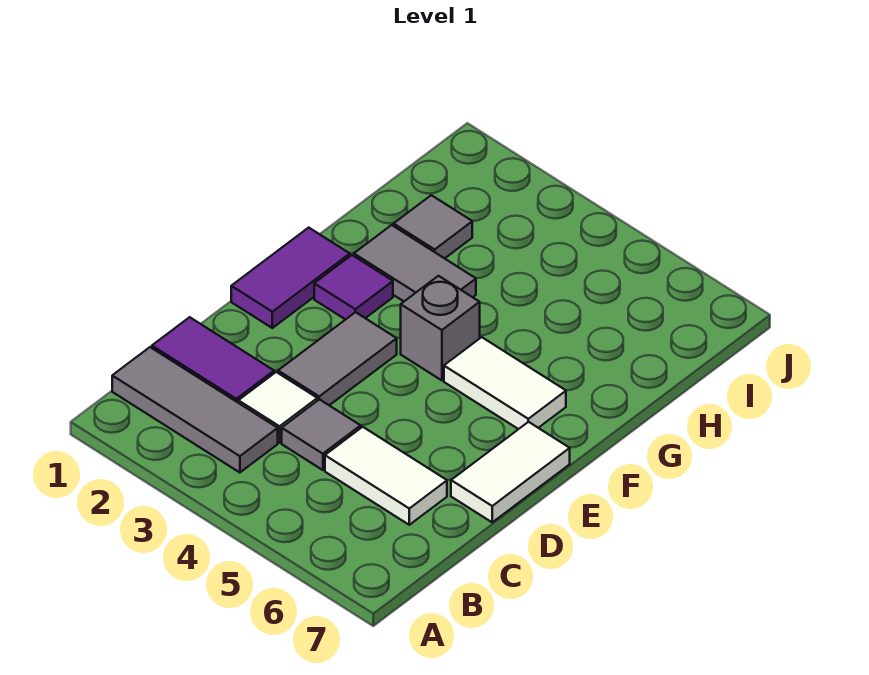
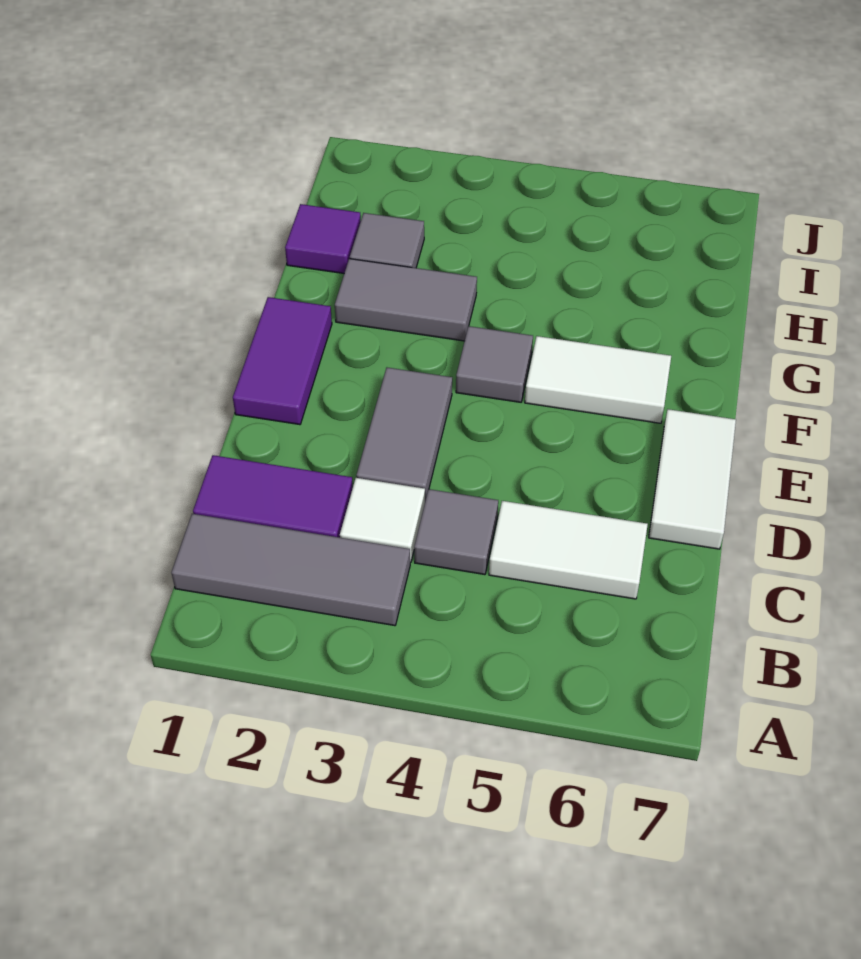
purple tile F2 level 1 -> purple tile H1 level 1
grey brick F4 level 1 -> grey tile F4 level 1

